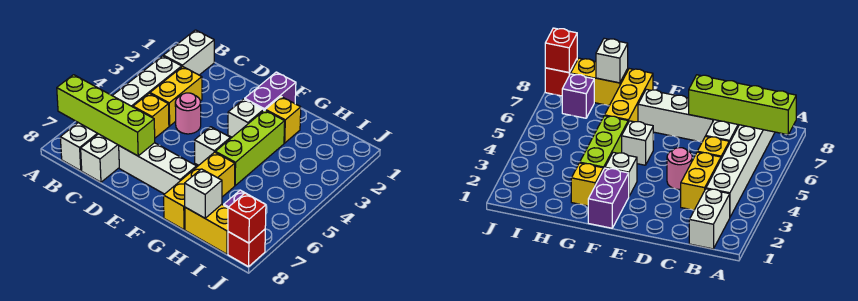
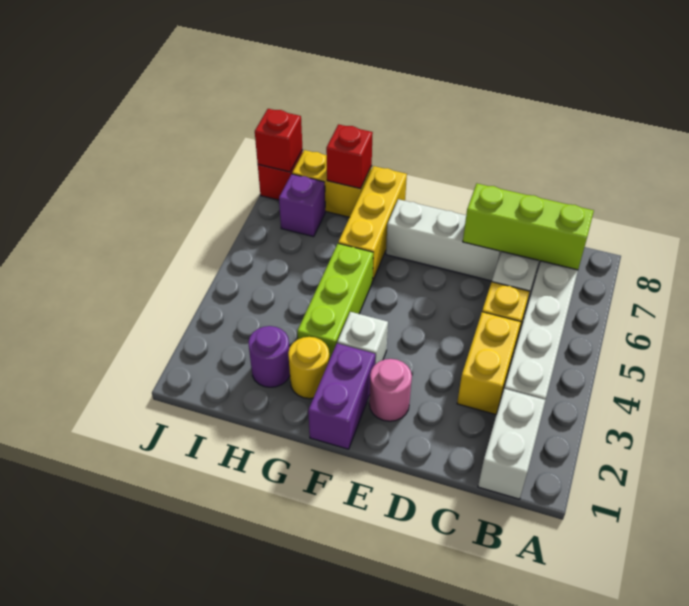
lime brick A7:D7 level 2 -> lime brick B7:D7 level 2
pink round brick D4 level 1 -> pink round brick E2 level 1
white brick F5 level 1 -> none
yellow brick G2 level 1 -> yellow round brick G2 level 1
none -> purple round brick H2 level 1
white brick H8 level 2 -> red brick H8 level 2

